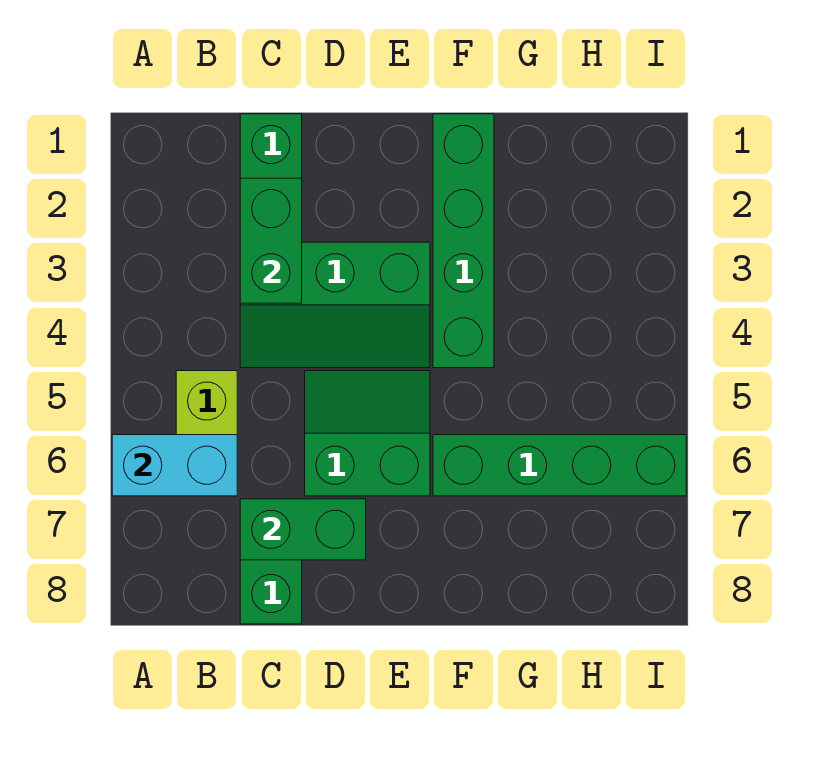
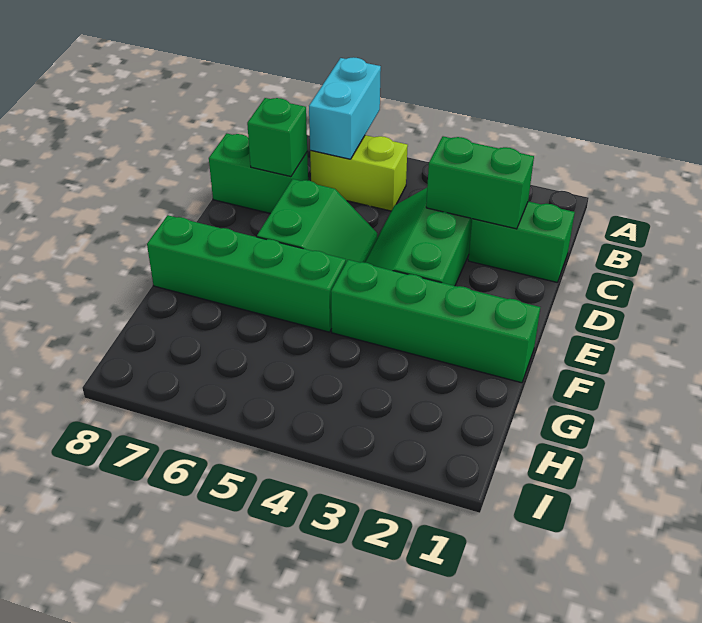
green brick C7:D7 level 2 -> green brick C7 level 2
green brick F6:I6 level 1 -> green brick F5:F8 level 1

